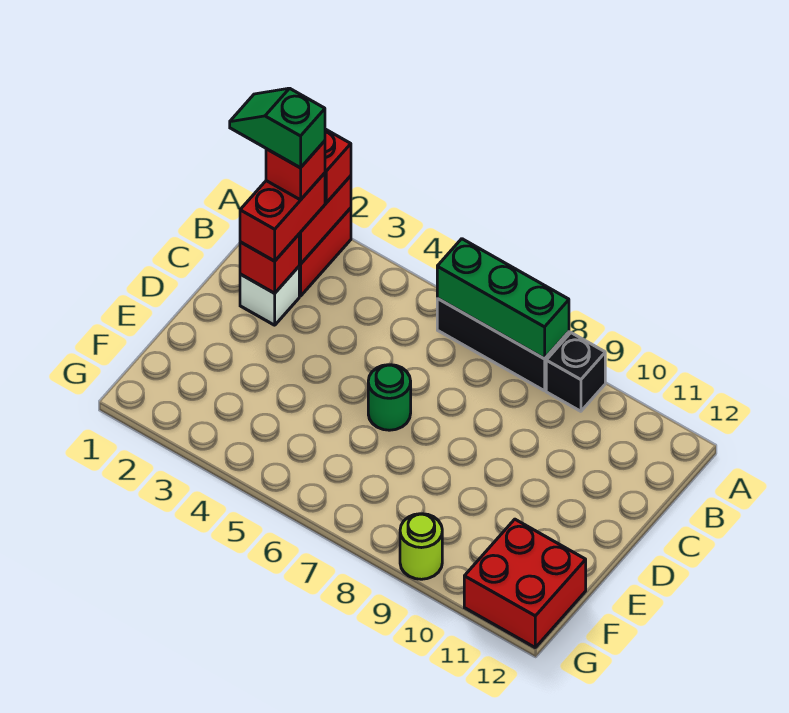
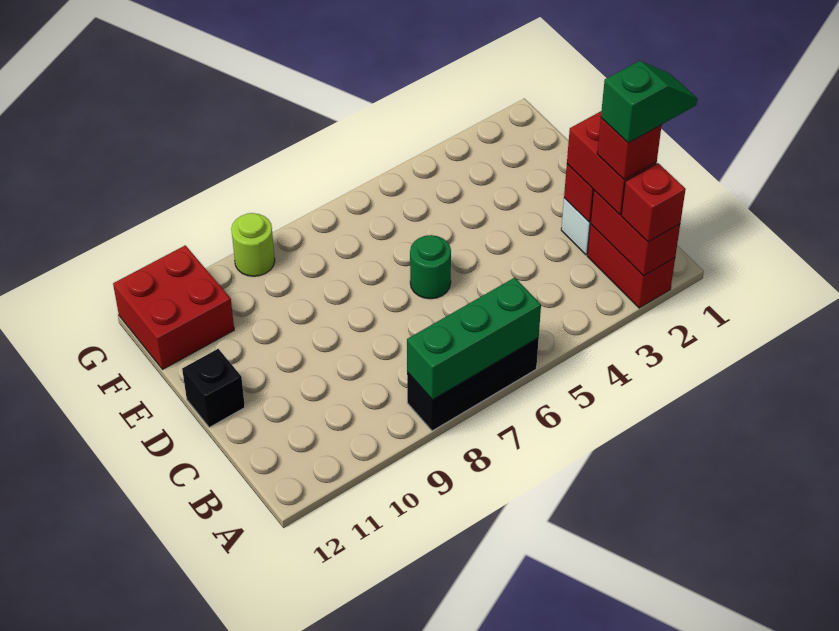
black brick A9 level 1 -> black brick D12 level 1

